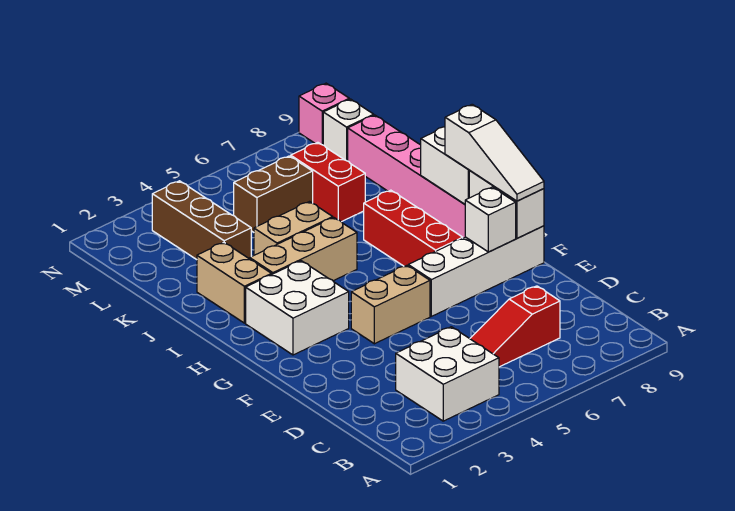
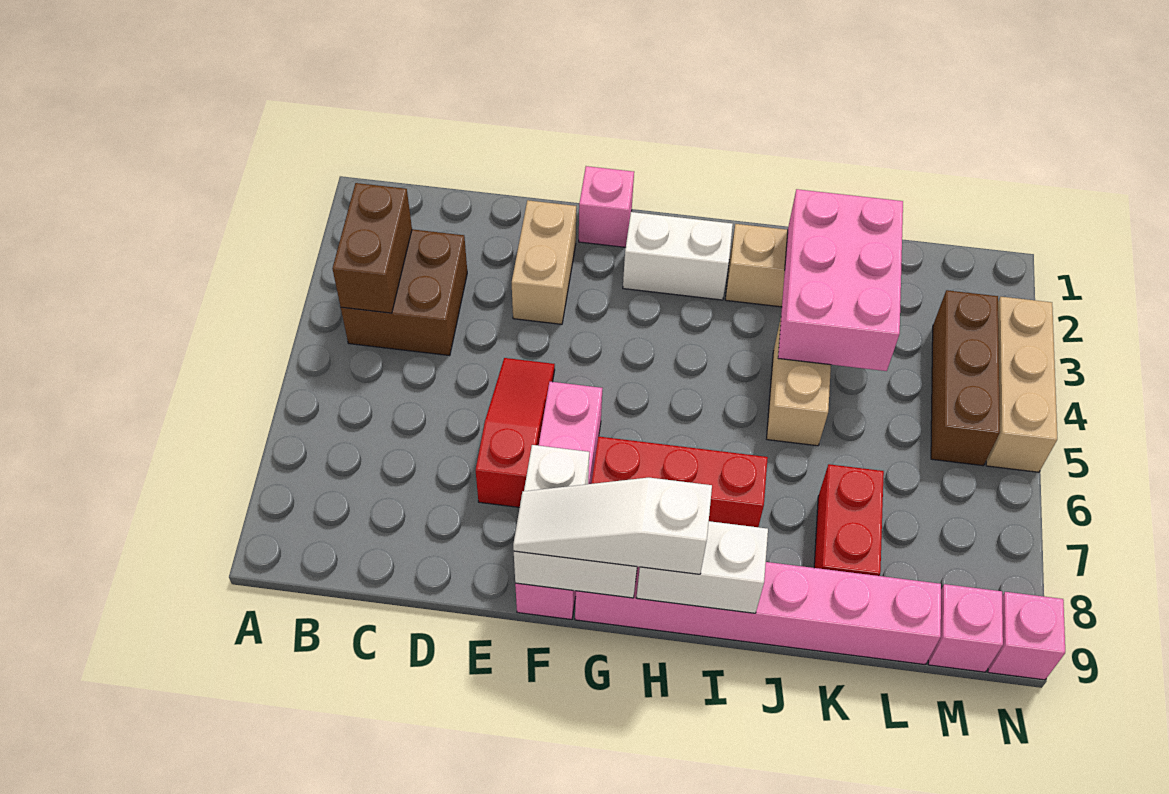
white brick B3:C4 level 1 -> brown brick B3:C4 level 1
red slope C5:C7 level 1 top 7 -> red slope E5:E7 level 1 top 7
none -> pink brick F1 level 1
tan brick F4:F5 level 1 -> tan brick E2:E3 level 1
white brick F6:F9 level 1 -> pink brick F6:F9 level 1
white brick G2:H3 level 1 -> white brick G2:H2 level 1
tan brick I3:I5 level 1 -> tan brick N3:N5 level 1
none -> pink brick J2:K4 level 2
brown brick K3:M3 level 1 -> brown brick M3:M5 level 1
red brick K7:L7 level 1 -> red brick K7:K8 level 1
brown brick L5:L6 level 1 -> brown brick B3:B4 level 2
white brick M9 level 1 -> pink brick M9 level 1

